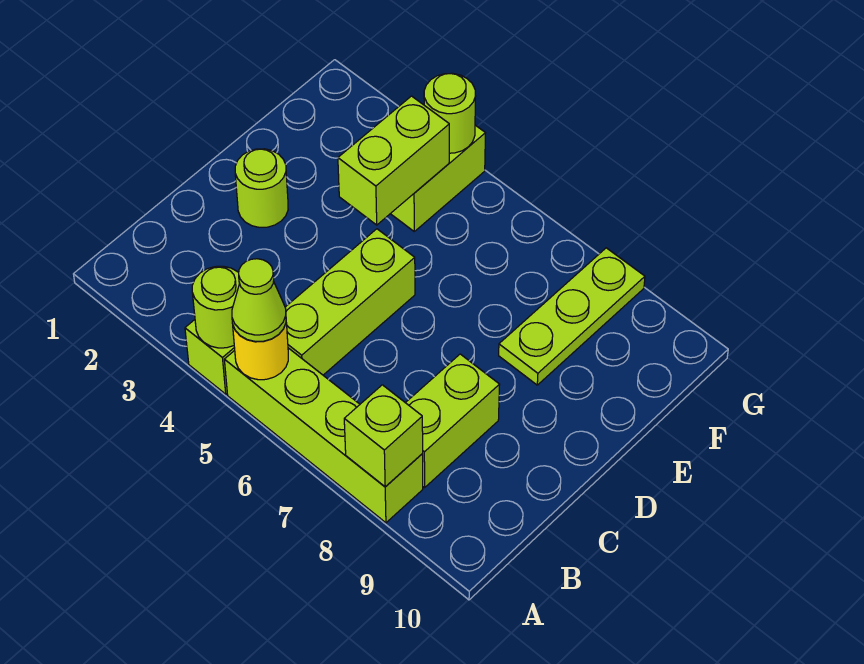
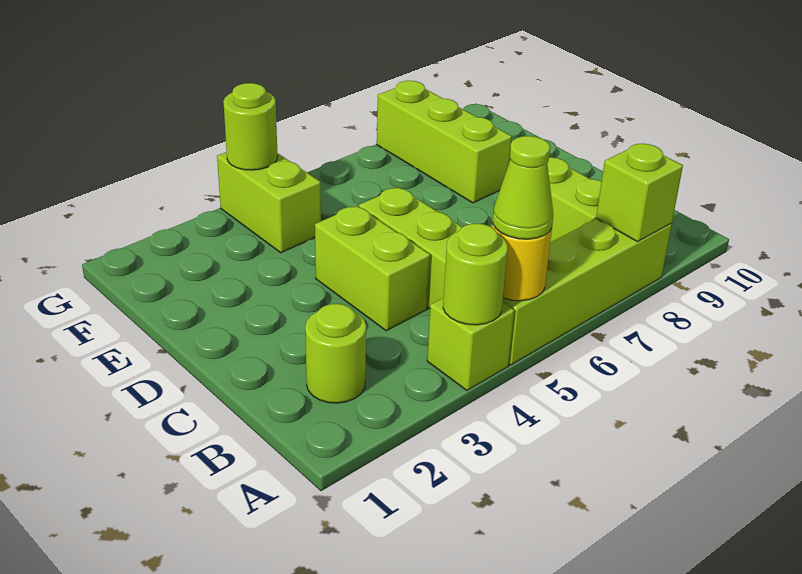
lime round brick D2 level 1 -> lime round brick B2 level 1
lime brick E4:F4 level 2 -> lime brick C4:D4 level 1
lime plate E8:G8 level 1 -> lime brick E8:G8 level 1

